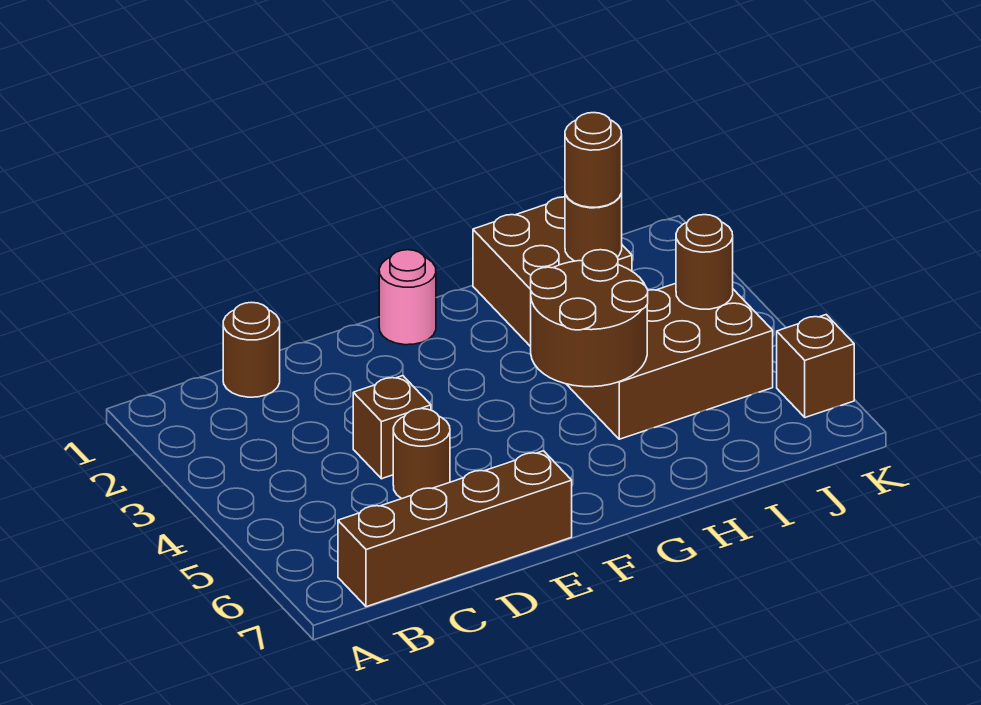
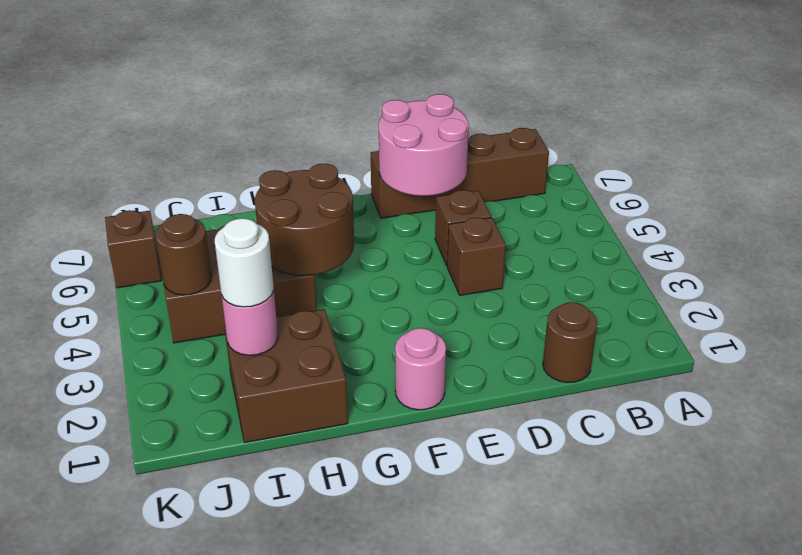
brown round brick D5 level 1 -> brown brick D5 level 1
none -> pink round brick D6:E7 level 2
brown round brick I2 level 2 -> pink round brick I2 level 2
brown round brick I2 level 3 -> white round brick I2 level 3

